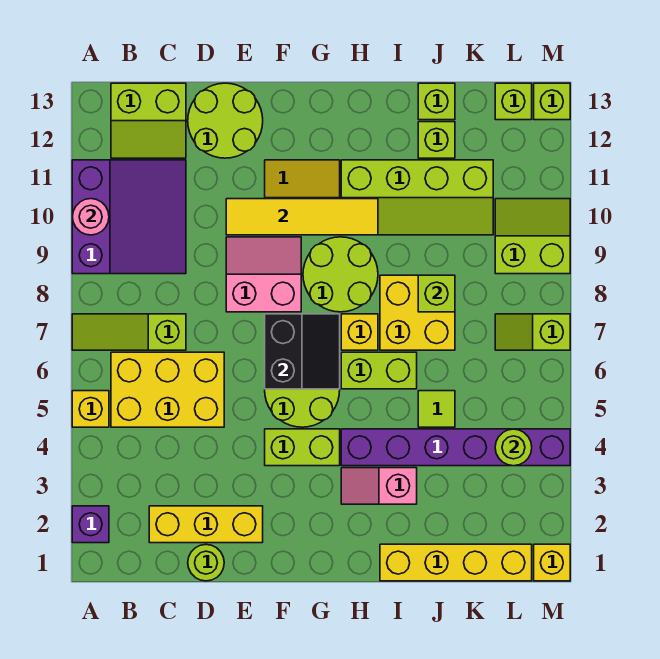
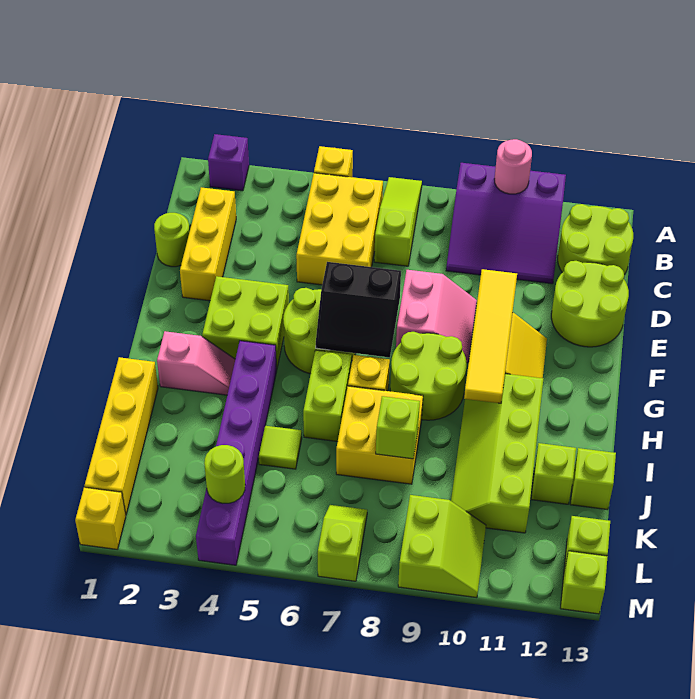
lime slope B12:C13 level 1 top 13 -> lime round brick B12:C13 level 1
lime brick F4:G4 level 1 -> lime brick F3:G4 level 1
pink slope H3:I3 level 1 top I -> pink slope H2:H3 level 1 top 2

